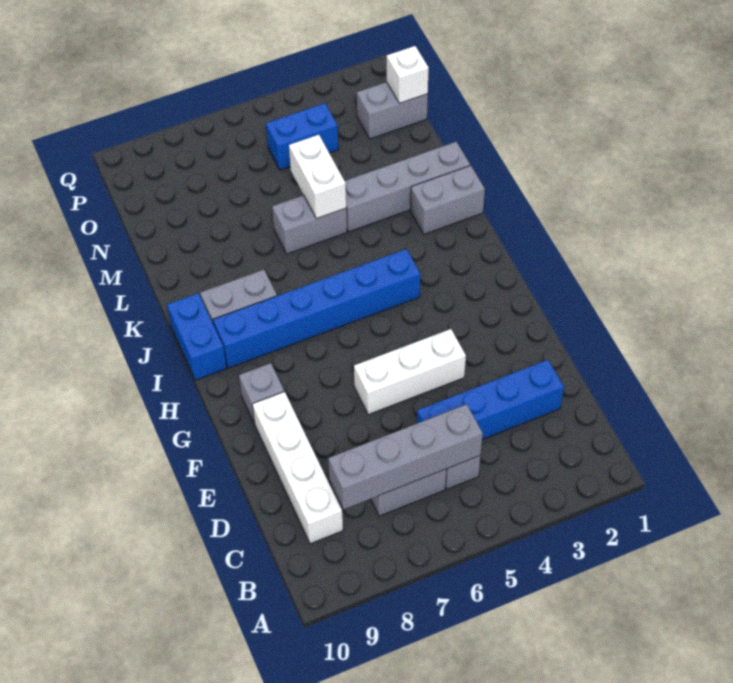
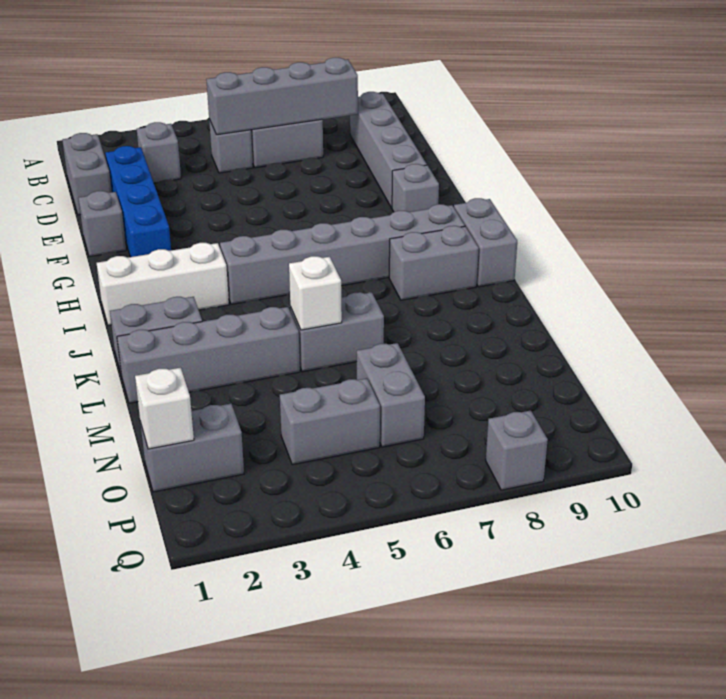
none -> grey brick C1:D1 level 1
none -> grey brick C3 level 1
white brick C9:F9 level 1 -> grey brick C9:F9 level 1
blue brick D2:D5 level 1 -> blue brick D2:G2 level 1
none -> grey brick F1 level 1
white brick F4:F6 level 1 -> white brick I1:I3 level 1
blue brick I4:I9 level 1 -> grey brick I4:I9 level 1
blue brick I10:J10 level 1 -> grey brick I10:J10 level 1
white brick L5:M5 level 2 -> white brick L5 level 2
none -> grey brick N6:O6 level 1
blue brick O4:O5 level 1 -> grey brick O4:O5 level 1
none -> grey brick Q8 level 1

